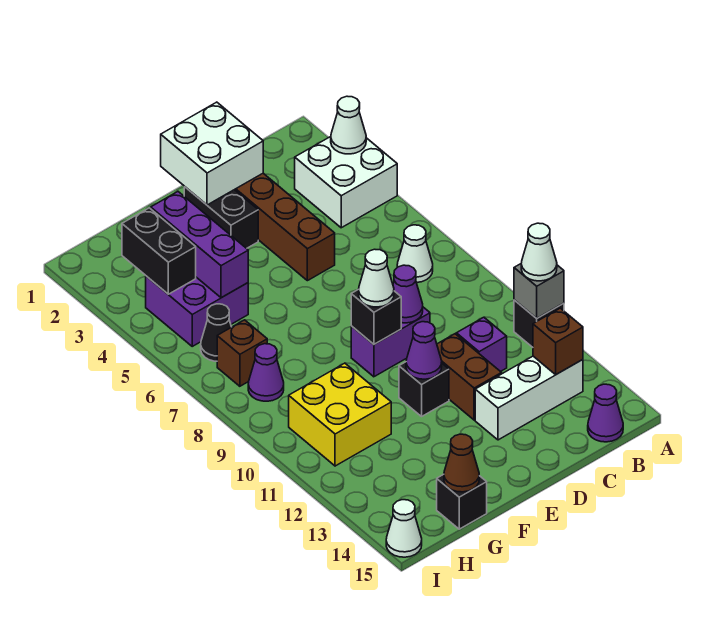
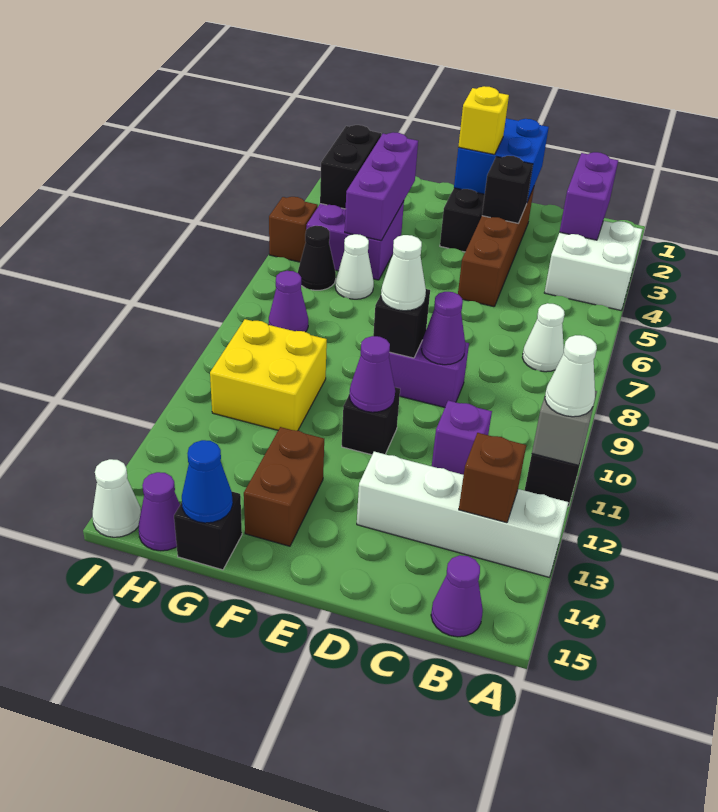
white cone A3 level 2 -> white cone G6 level 1
none -> purple brick B2:B3 level 2
white brick B13:D13 level 1 -> white brick A13:D13 level 1
white brick D1:E2 level 2 -> blue brick D1:E2 level 2
none -> black brick D3 level 2
brown brick D11:D12 level 1 -> brown brick F13:F14 level 1
none -> yellow brick E2 level 3
brown cone G15 level 2 -> blue cone G15 level 2
brown brick H7 level 1 -> brown brick I5 level 1
none -> purple cone H15 level 1

